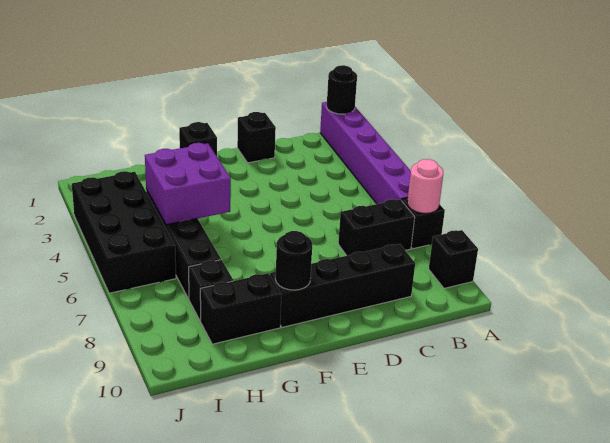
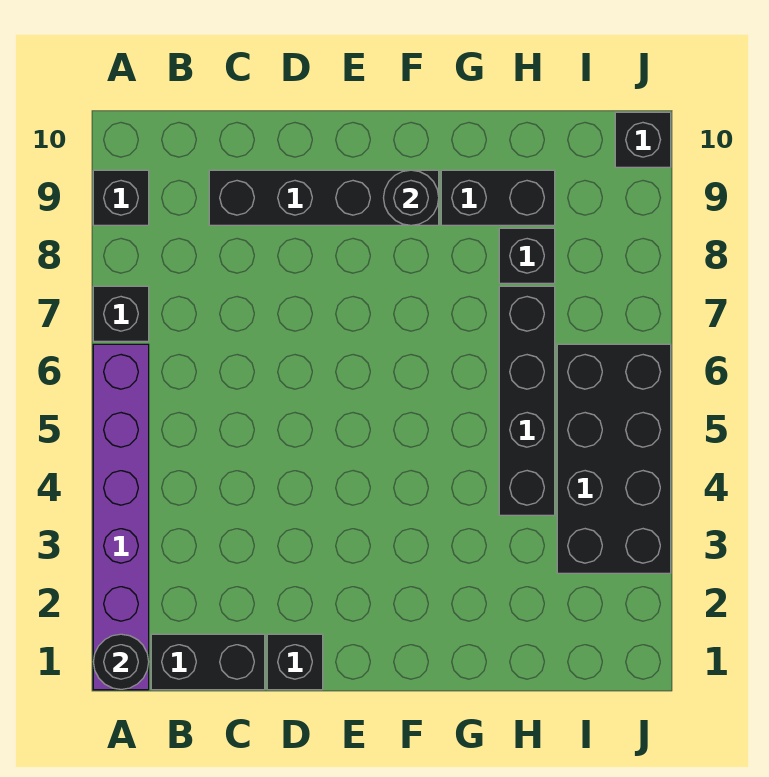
pink round brick A7 level 2 -> none
black brick B7:C7 level 1 -> black brick B1:C1 level 1
black brick F1 level 1 -> black brick J10 level 1
purple brick G4:H5 level 2 -> none

